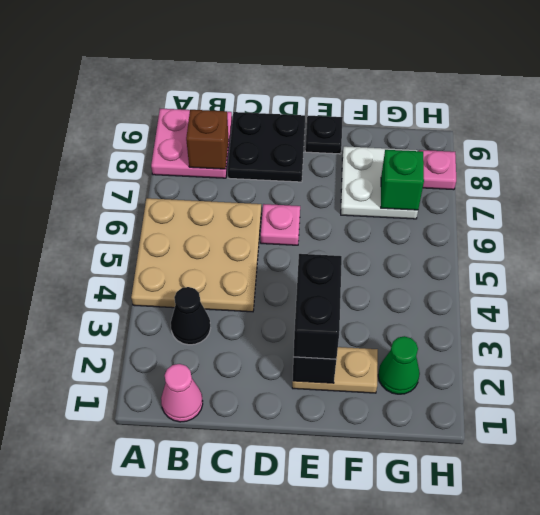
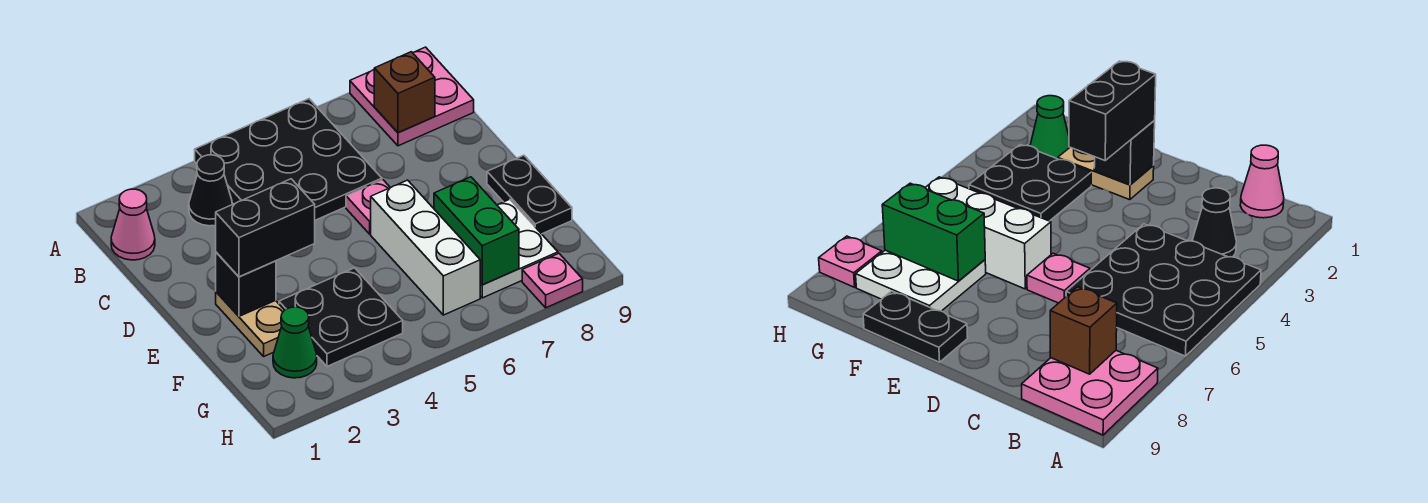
tan plate A4:C6 level 1 -> black plate A4:C6 level 1
black plate C8:D9 level 1 -> black plate F3:G4 level 1
none -> white brick E6:G6 level 1
black plate E9 level 1 -> black plate E9:F9 level 1
green brick G7 level 2 -> green brick F7:G7 level 2

